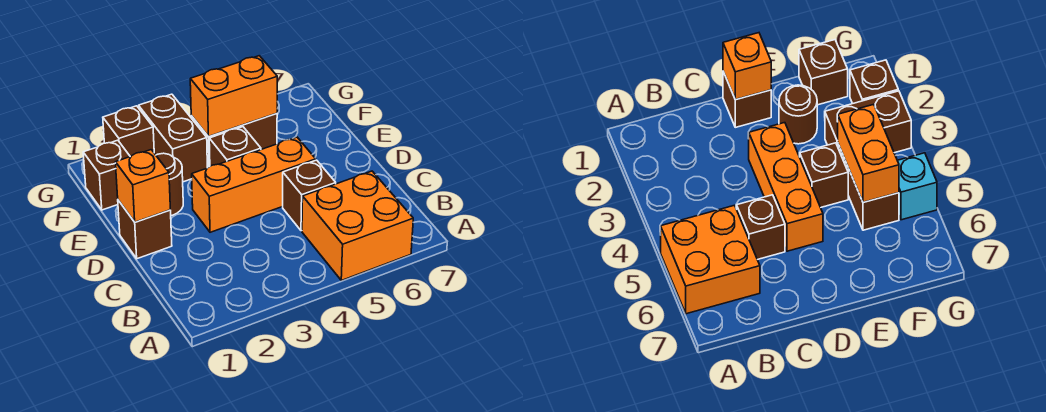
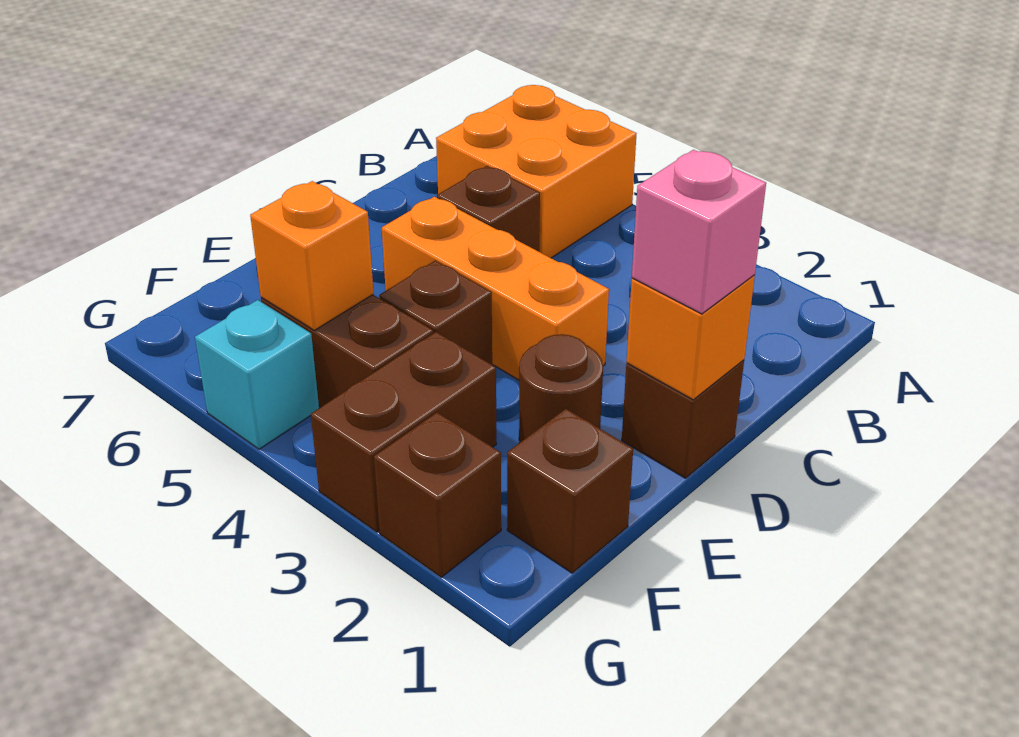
none -> pink brick D1 level 3
orange brick F4:F5 level 2 -> orange brick F5 level 2

